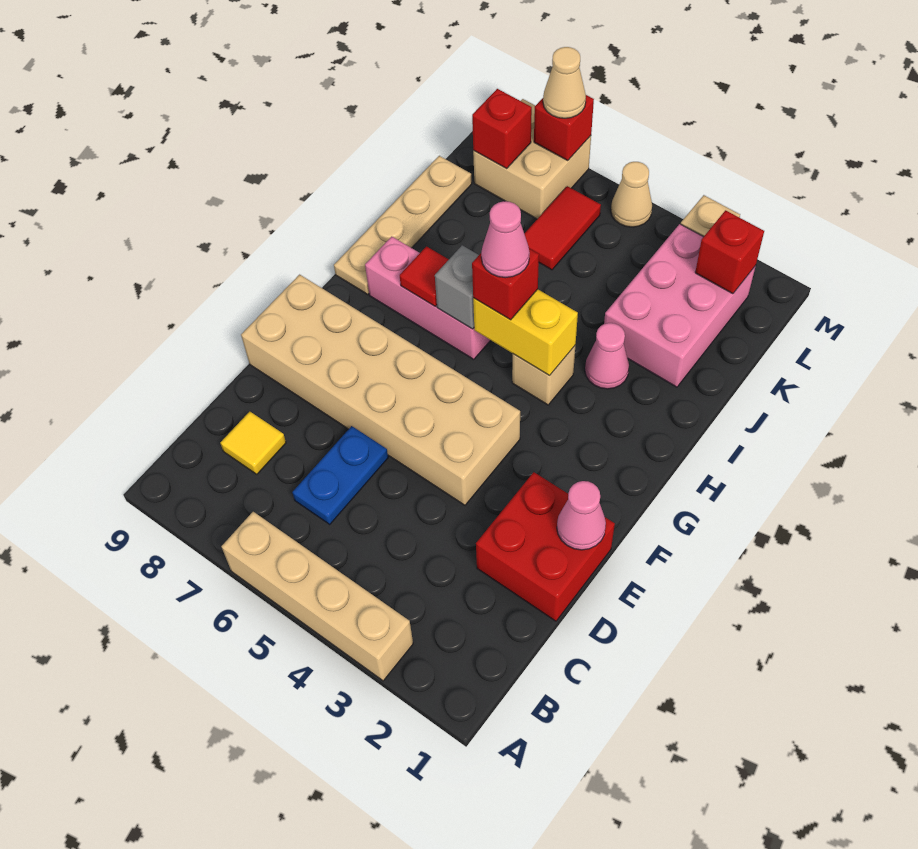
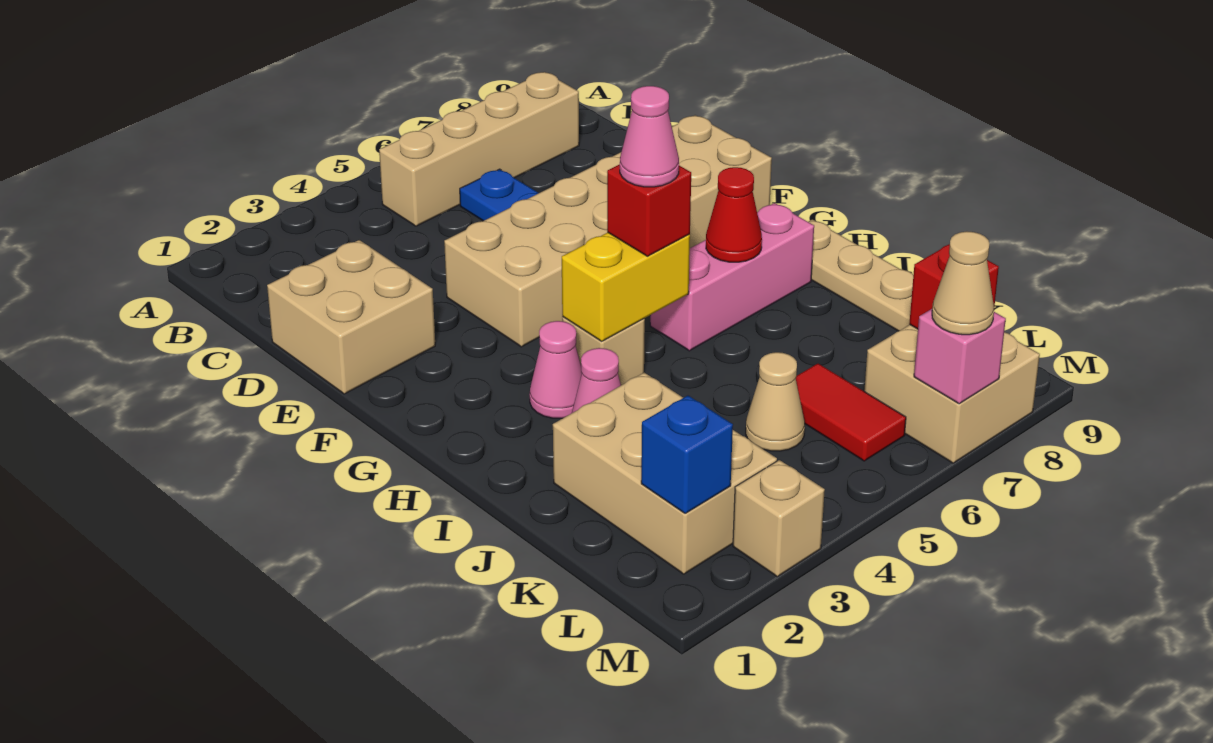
tan brick A3:A6 level 1 -> tan brick B5:B8 level 1
yellow tile C8 level 1 -> none
red brick D1:E2 level 1 -> tan brick D1:E2 level 1
pink cone E1 level 2 -> pink cone H3 level 1
grey brick H6 level 2 -> none
red tile H7 level 2 -> red cone H7 level 2
pink brick J2:L3 level 1 -> tan brick J2:L3 level 1
red brick L2 level 2 -> blue brick L2 level 2
tan cone M5 level 1 -> tan cone K5 level 1
red brick M7 level 2 -> pink brick M7 level 2

